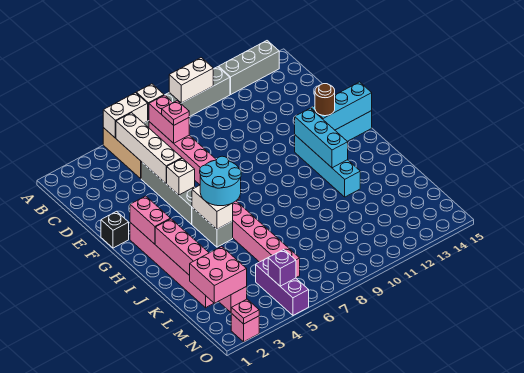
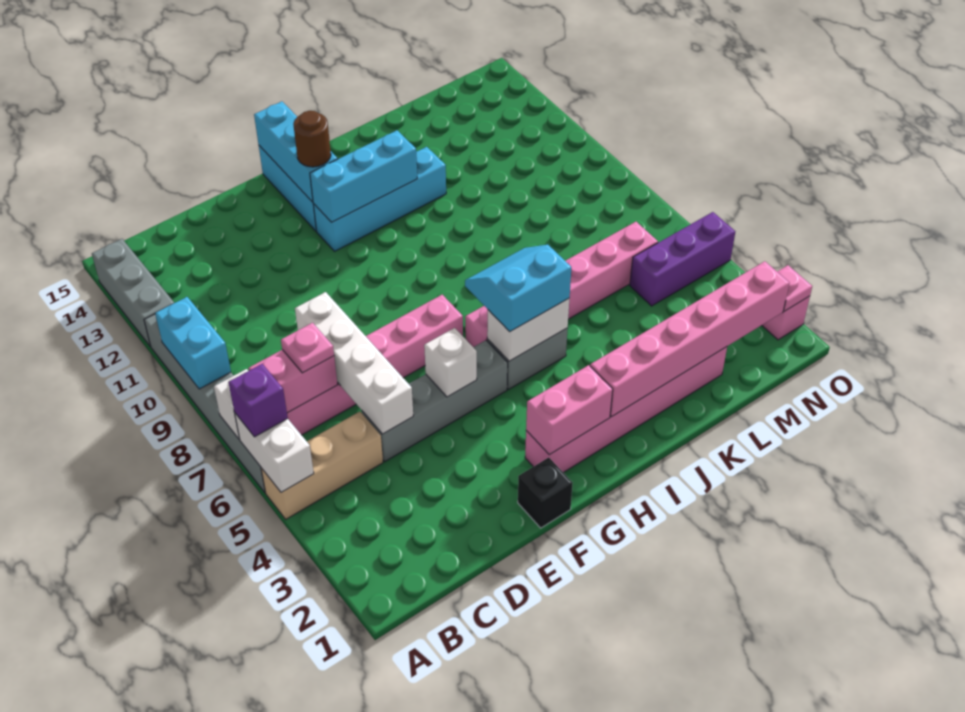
white brick A9:A10 level 2 -> cyan brick A9:A10 level 2
white brick B5:E5 level 2 -> white brick D5:D8 level 2
cyan round brick H5:I6 level 3 -> cyan slope H5:I6 level 3 top 5
pink brick M1:N2 level 3 -> none
purple brick N5 level 2 -> purple brick A6 level 3

